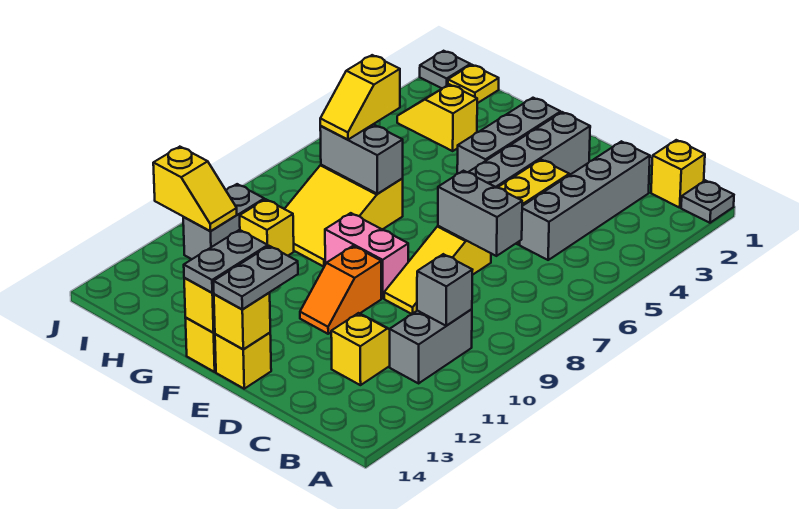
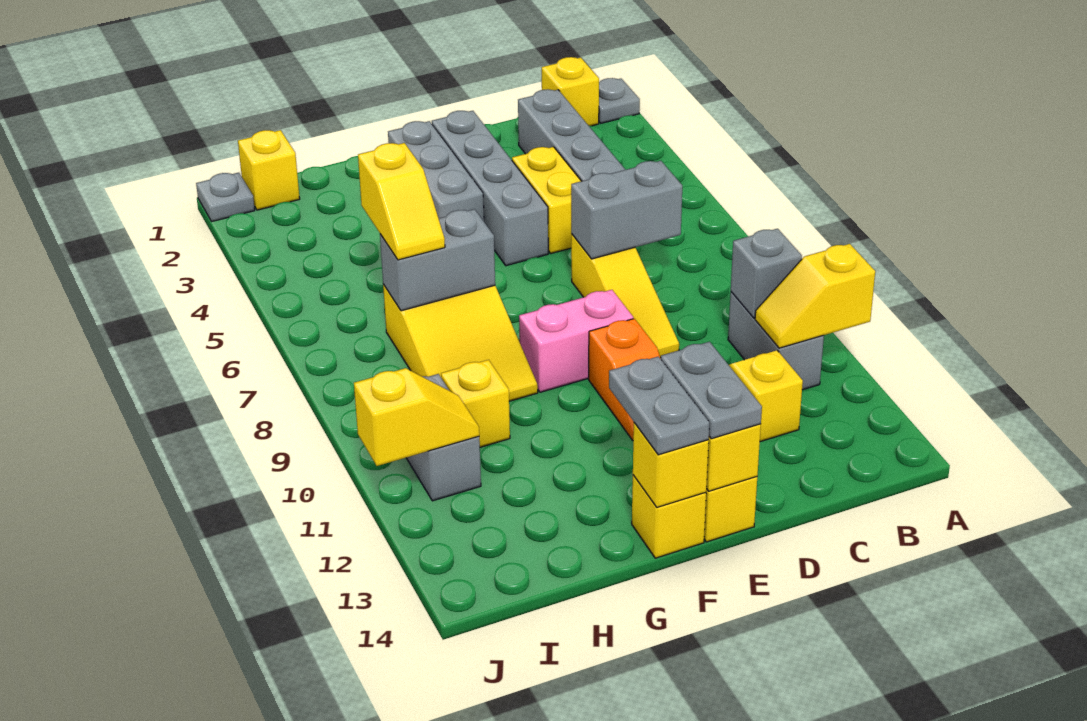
yellow slope H3:I3 level 1 top H -> yellow slope A11:B11 level 2 top A
yellow plate I1 level 1 -> yellow brick I1 level 1

